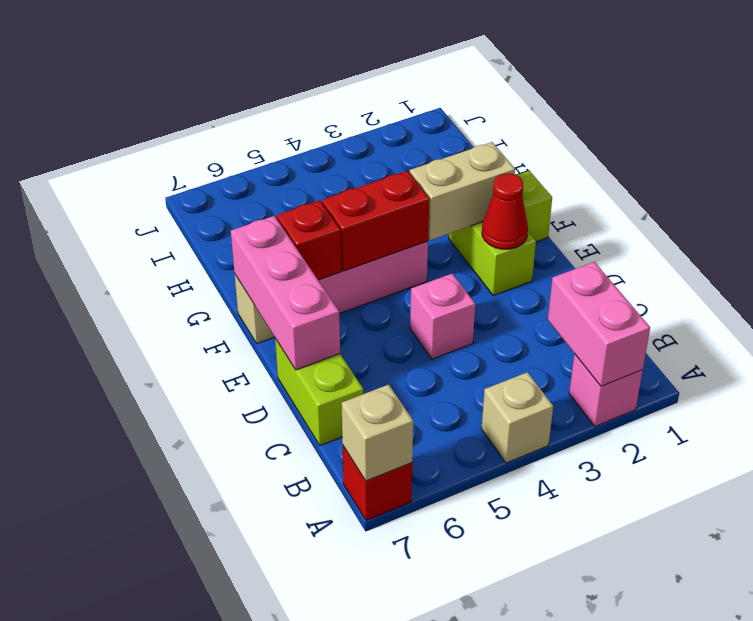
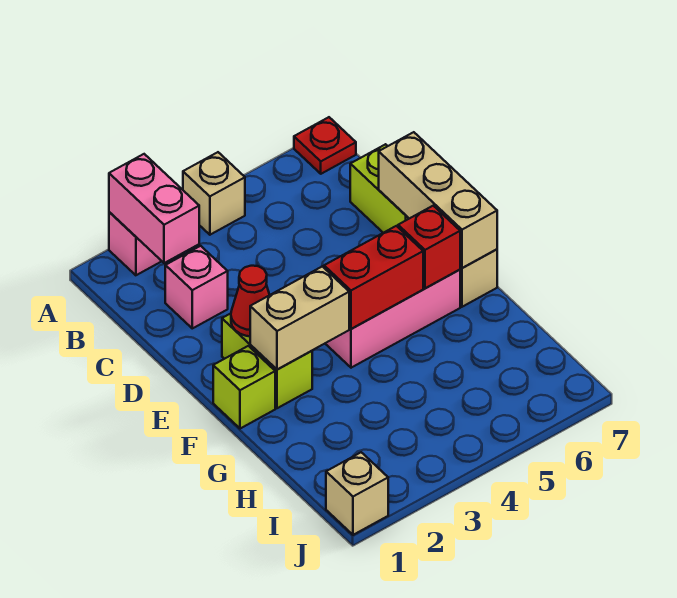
red brick A7 level 1 -> red plate A7 level 1
tan brick A7 level 2 -> tan brick J1 level 1
pink brick D4 level 1 -> pink brick C2 level 1
pink brick D7:F7 level 2 -> tan brick D7:F7 level 2

